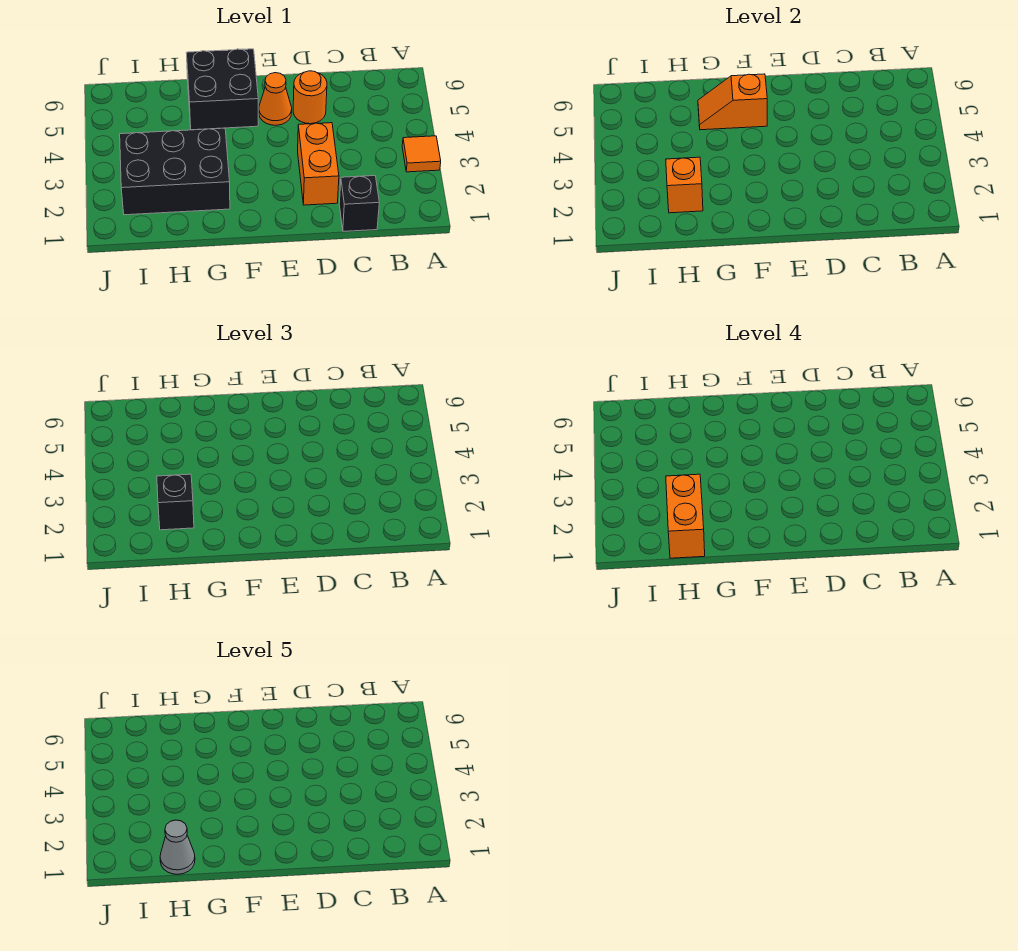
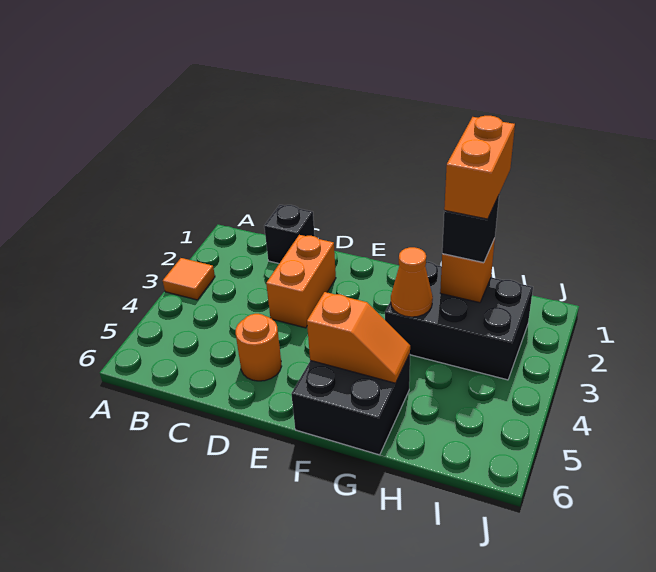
orange cone E5 level 1 -> orange cone G3 level 2
grey cone H1 level 5 -> none

